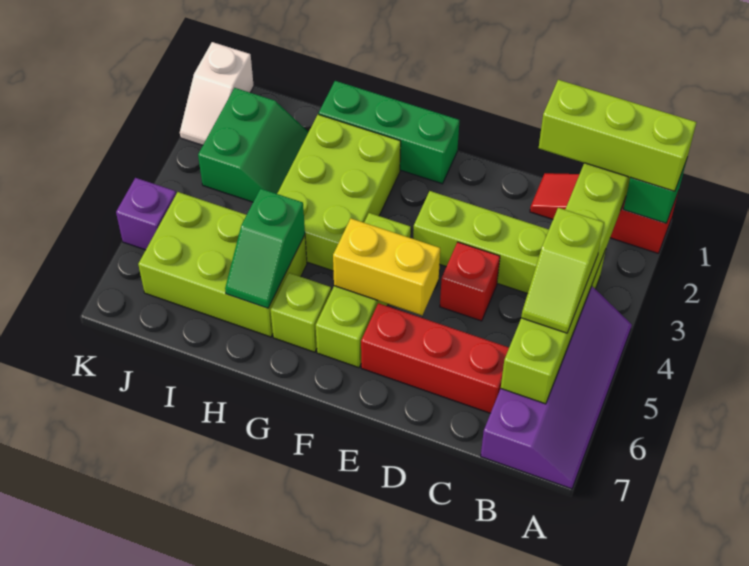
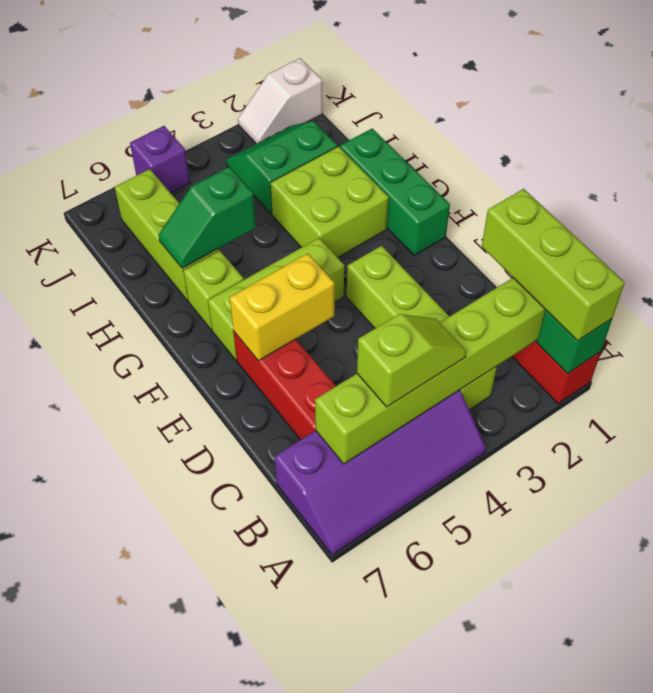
lime slope B4:B5 level 3 top 4 -> lime slope B4:B5 level 3 top 5
red brick D4 level 1 -> none
yellow brick E5:F5 level 2 -> yellow brick E5:E6 level 2
lime brick G2:H4 level 1 -> lime brick G2:H3 level 1
lime brick H5:J6 level 1 -> lime brick H6:J6 level 1
green slope I2:J3 level 1 top J -> green slope I2:J3 level 1 top I

